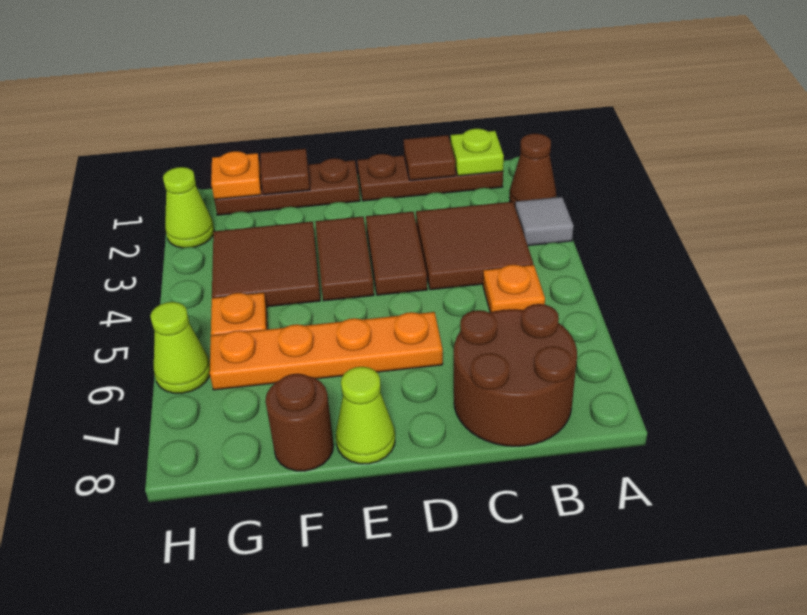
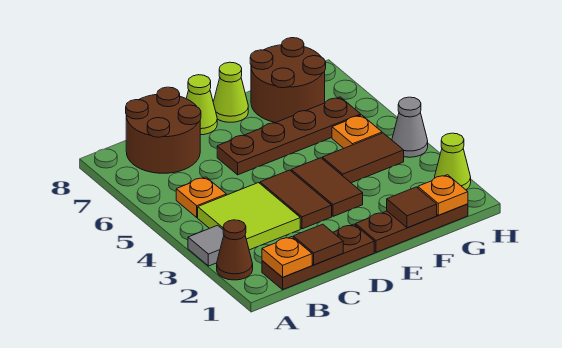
lime plate B1 level 2 -> orange plate B1 level 2
brown tile B3:C4 level 1 -> lime tile B3:C4 level 1
orange plate D6:G6 level 1 -> brown plate D6:G6 level 1
brown tile F3:G4 level 1 -> brown tile F4:G4 level 1
brown round brick F8 level 1 -> brown round brick F7:G8 level 1
none -> grey cone H4 level 1
lime cone H6 level 1 -> lime cone D8 level 1

